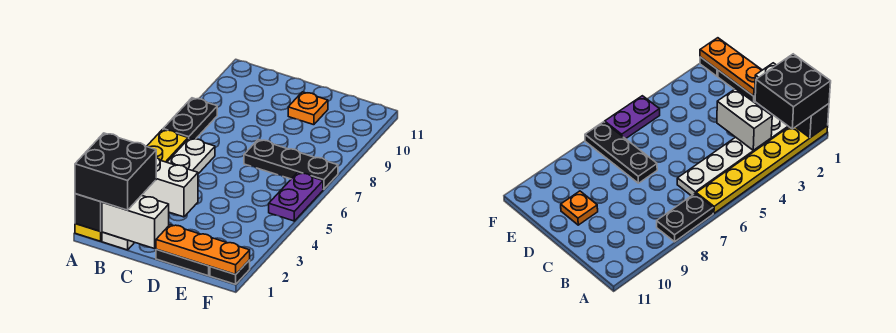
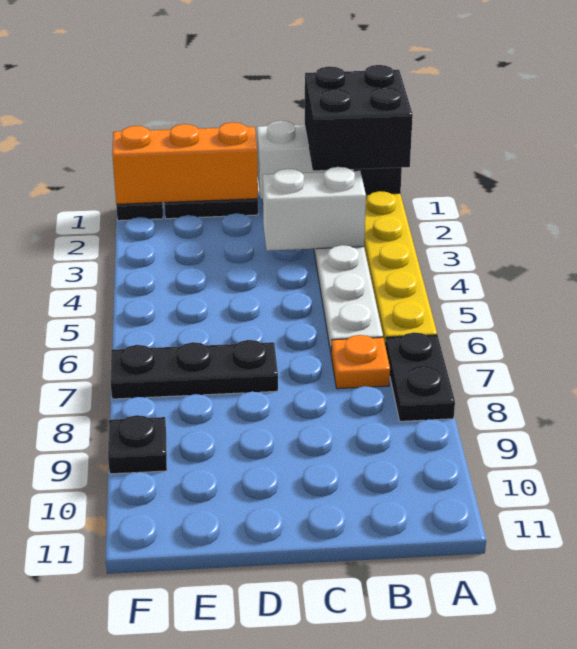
orange plate D1:F1 level 2 -> orange brick D1:F1 level 2
orange plate D10 level 1 -> orange plate B7 level 1
purple plate F5:F6 level 1 -> none
none -> black plate F9 level 1

